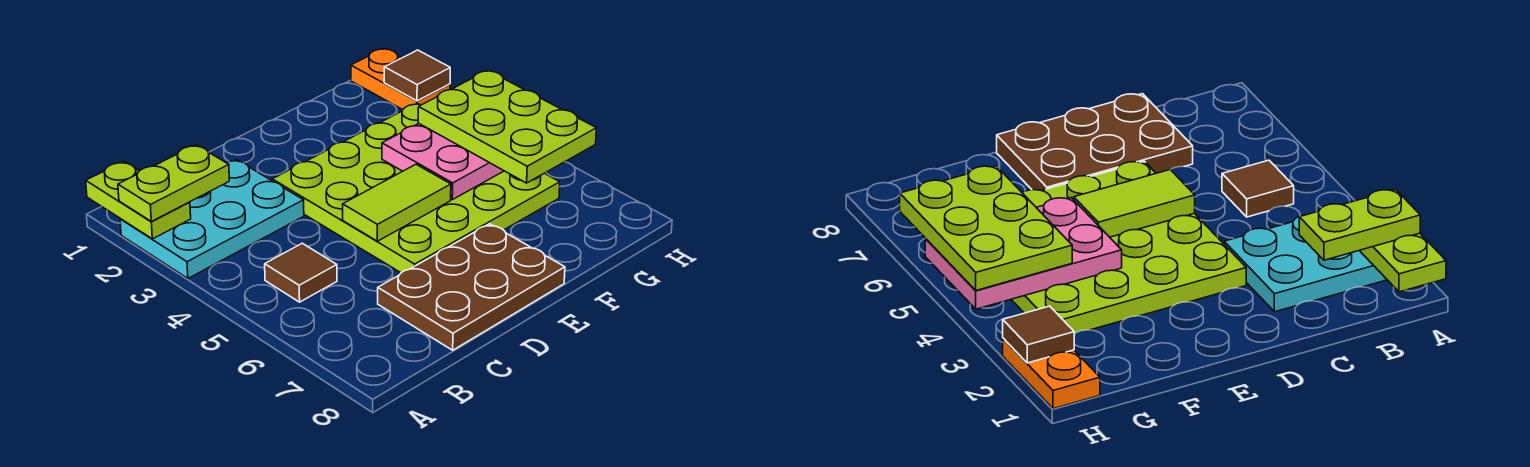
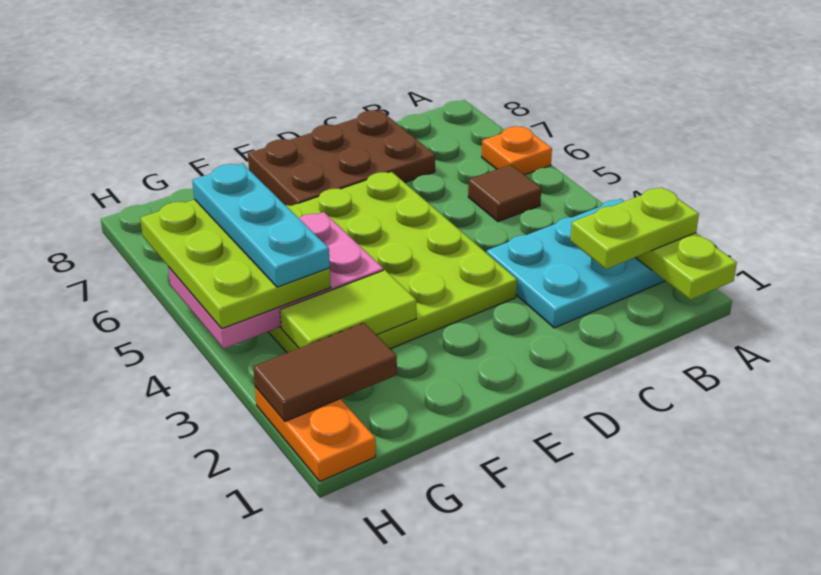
none -> orange plate A6 level 1
lime tile D5:E5 level 2 -> lime tile F3:G3 level 2
none -> cyan plate G4:G6 level 4
brown tile H2 level 2 -> brown tile G2:H2 level 2

